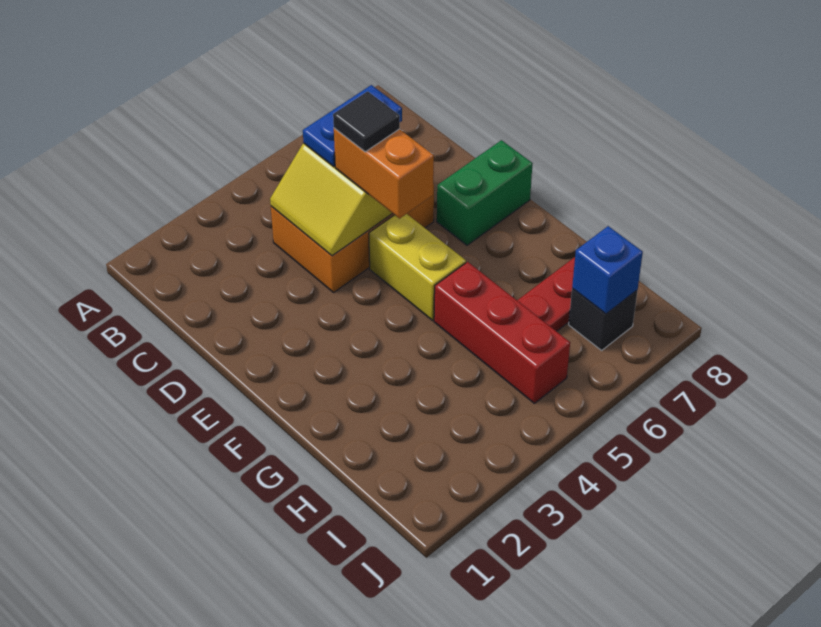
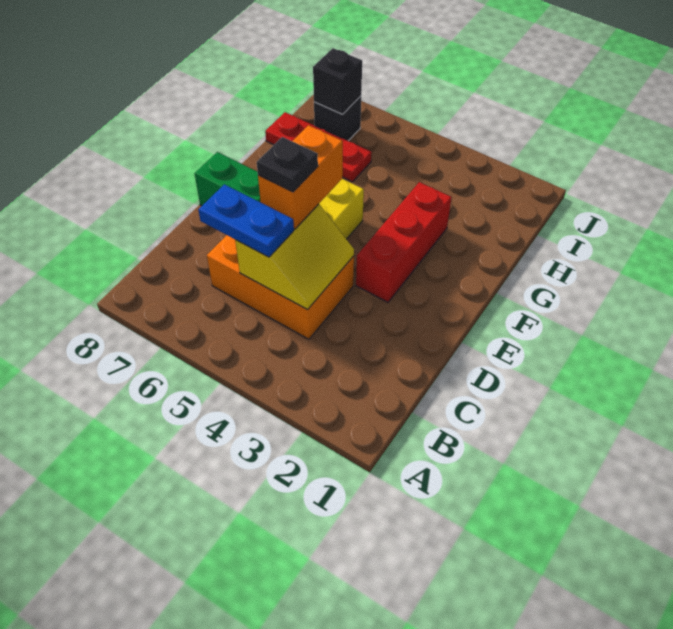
black tile D5 level 4 -> black plate D5 level 4
red brick G5:I5 level 1 -> red brick E3:G3 level 1
blue brick I7 level 2 -> black brick I7 level 2

